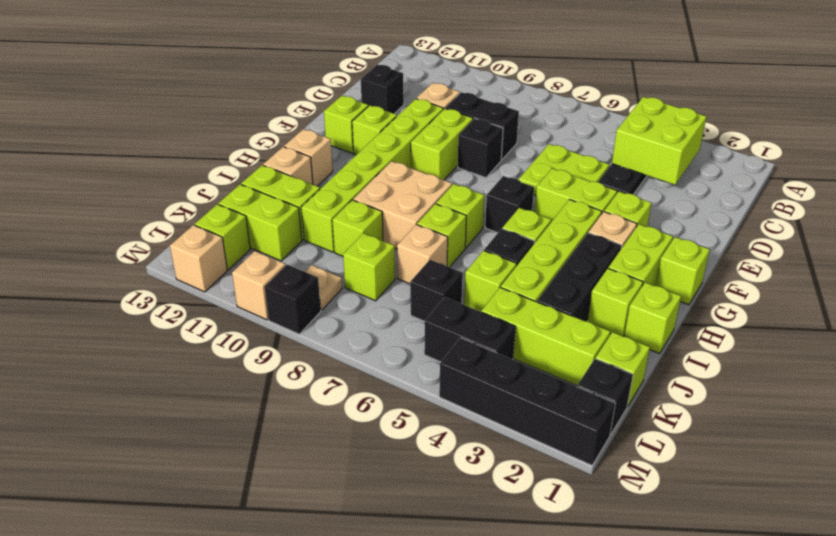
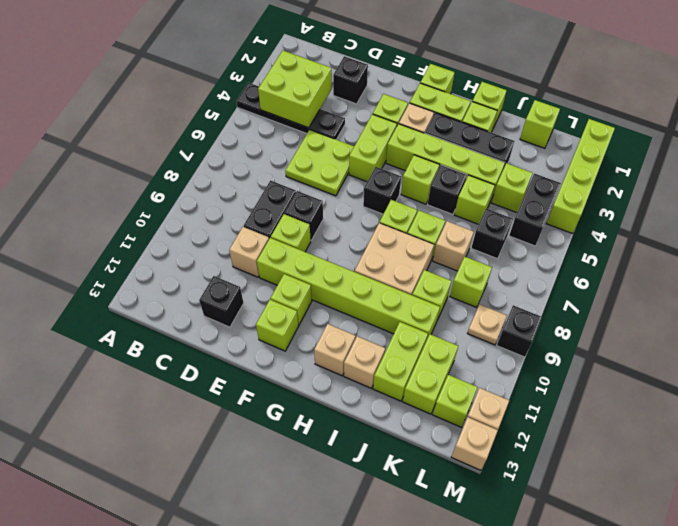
lime brick E9:F9 level 1 -> lime brick E9 level 1
lime brick K2:K4 level 1 -> lime brick K4 level 1
black brick L1 level 1 -> black brick D2 level 1
black brick M1:M4 level 1 -> lime brick M1:M4 level 1
tan brick M10 level 1 -> tan brick M13 level 1

